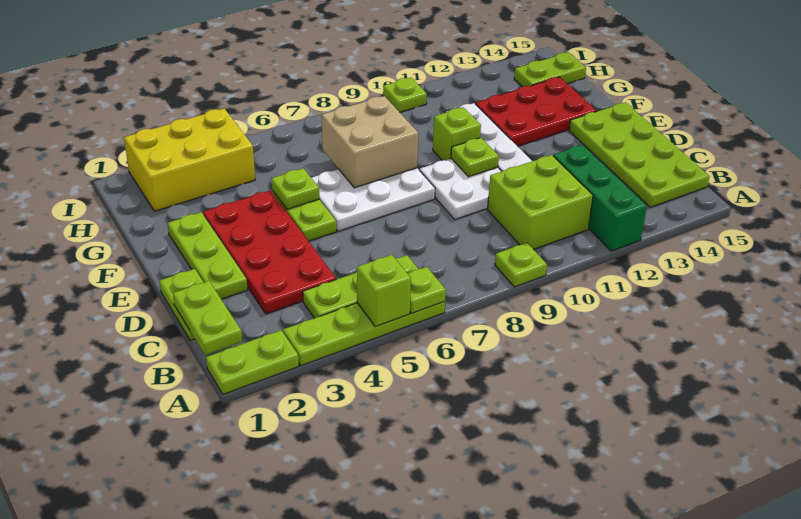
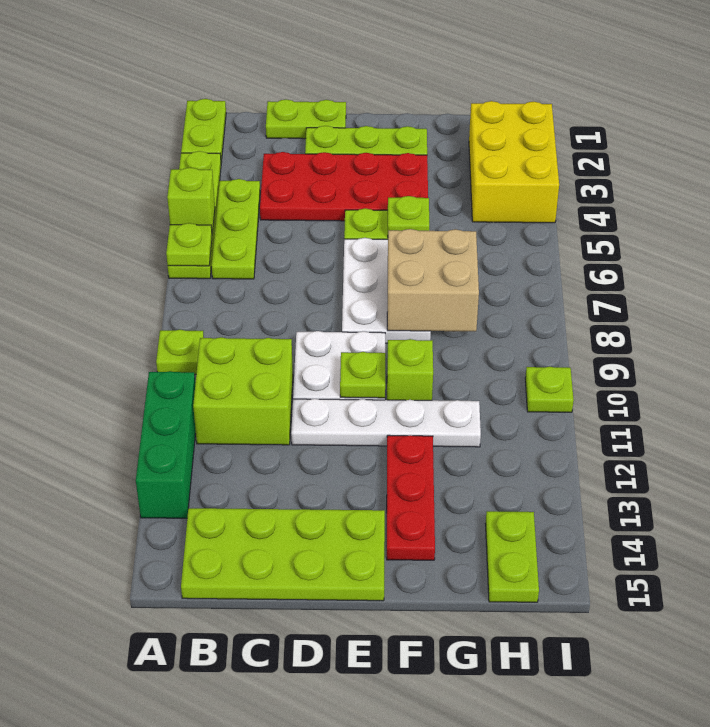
green brick A12:C12 level 1 -> green brick A11:A13 level 1
lime plate B1:C1 level 2 -> none
red plate F12:G14 level 1 -> red plate F12:F14 level 1

